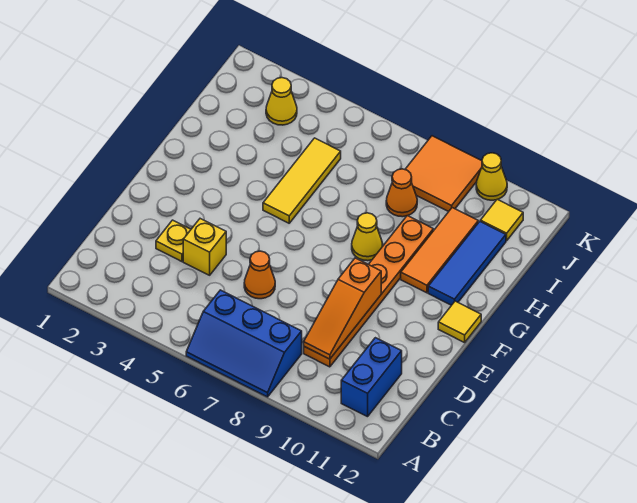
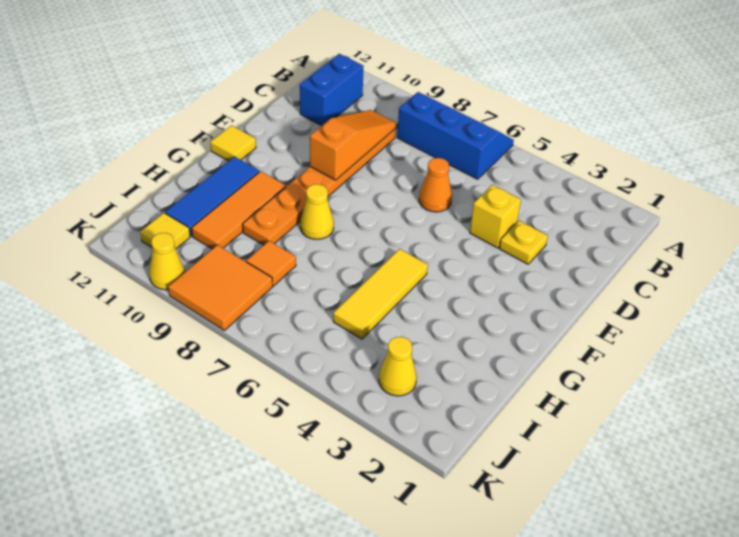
orange cone I8 level 1 -> orange tile I8 level 1

